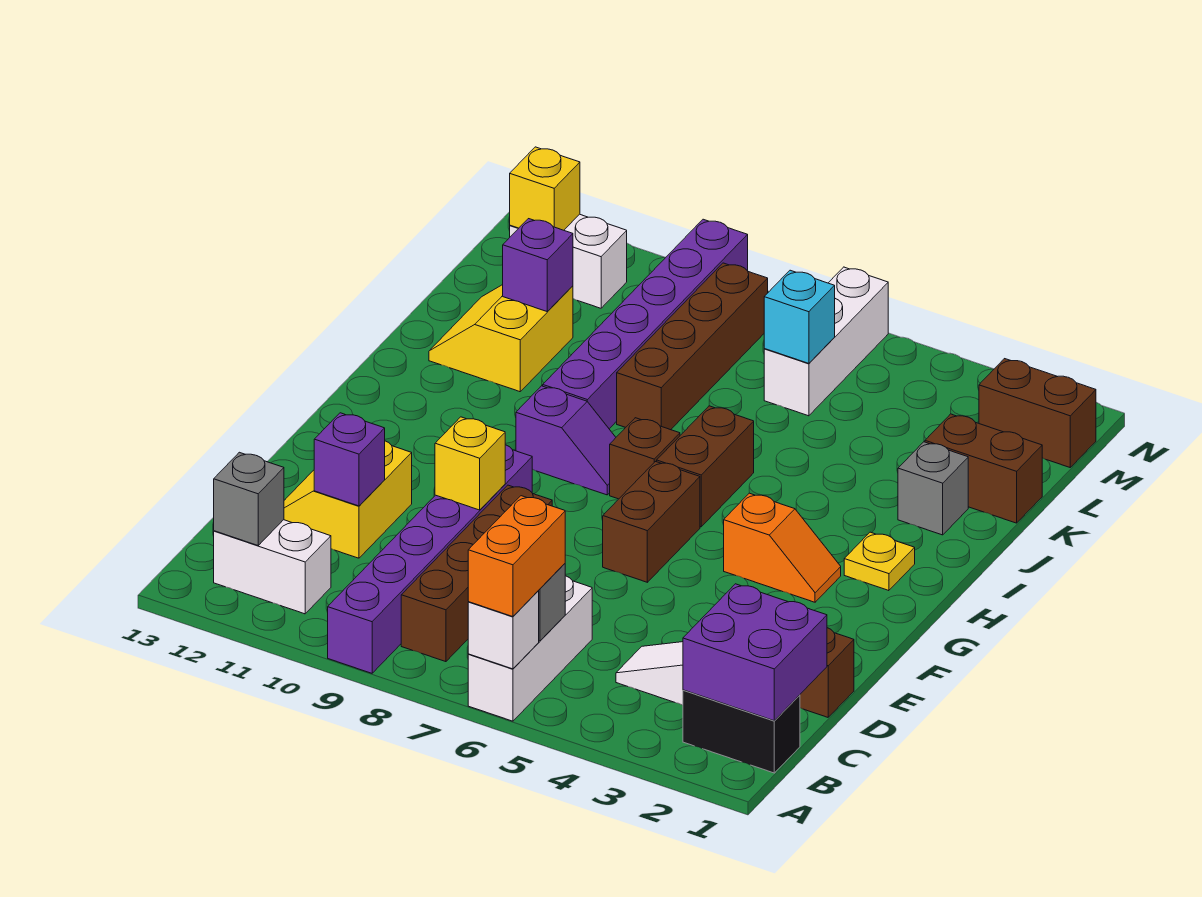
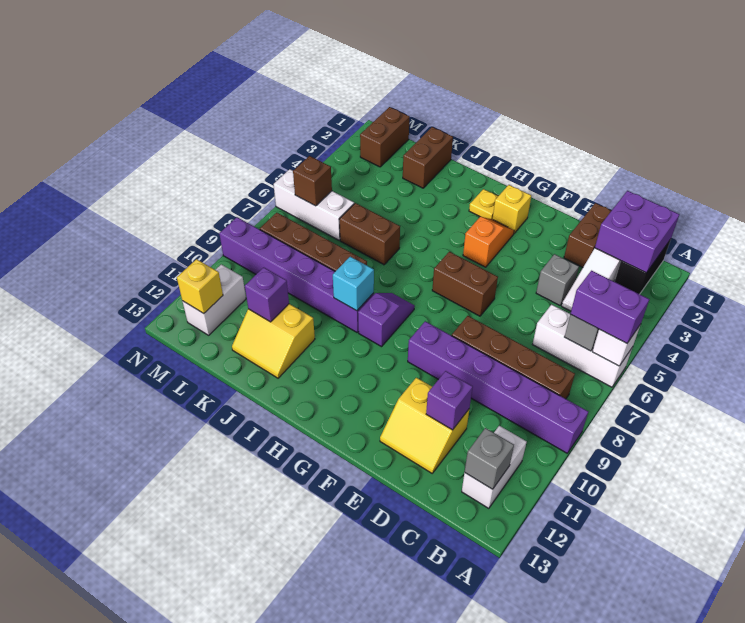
orange brick A6:B6 level 3 -> purple brick A6:B6 level 3
yellow brick E9 level 2 -> yellow brick G2 level 1
brown brick H6:I6 level 1 -> brown brick J6:K6 level 1
brown brick H7 level 1 -> brown brick M6 level 2
grey brick J2 level 1 -> grey brick D4 level 1
cyan brick L6 level 2 -> cyan brick I9 level 2

